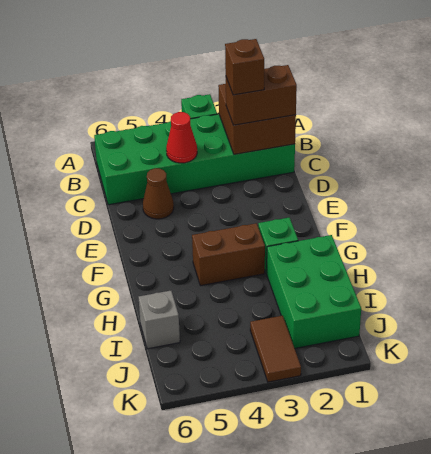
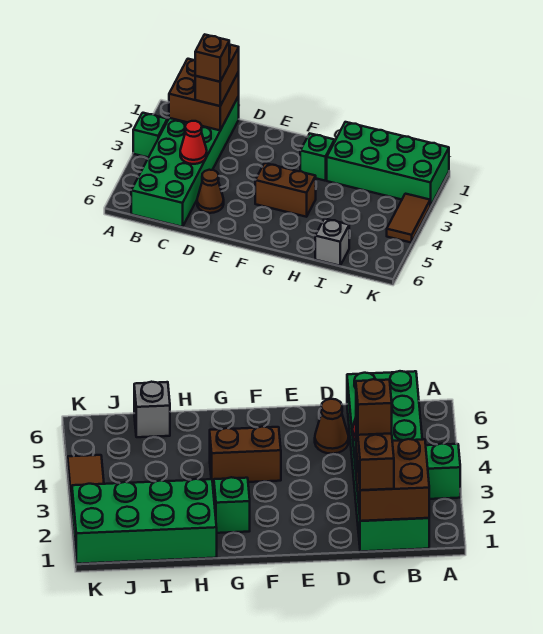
brown brick G3:G4 level 1 -> brown brick F4:G4 level 1
green brick H1:J2 level 1 -> green brick H1:K2 level 1
brown tile J3:K3 level 1 -> brown tile K3:K4 level 1

